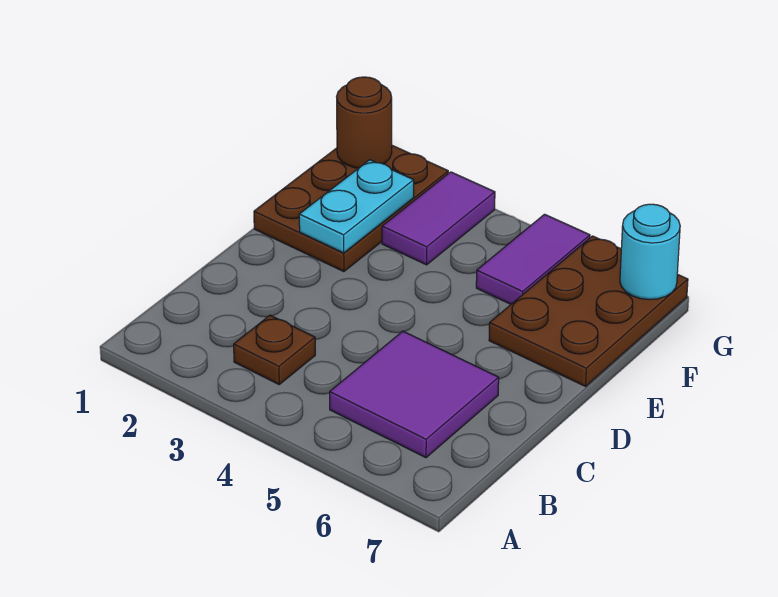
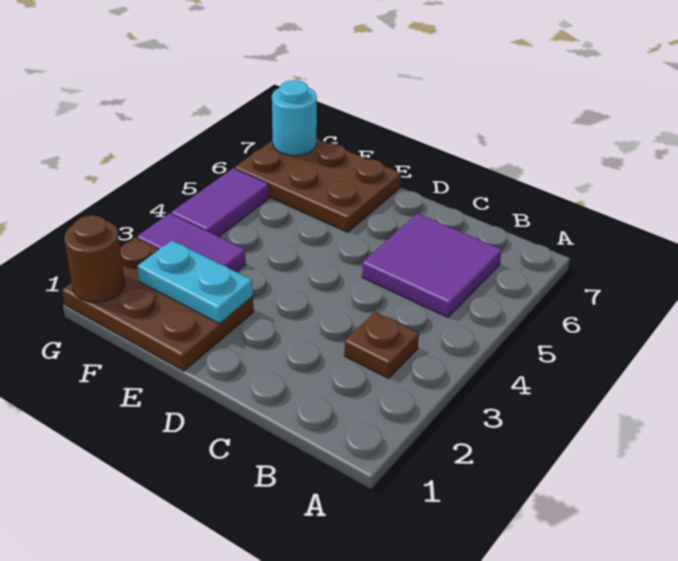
purple tile F5:G5 level 1 -> purple tile G4:G5 level 1

